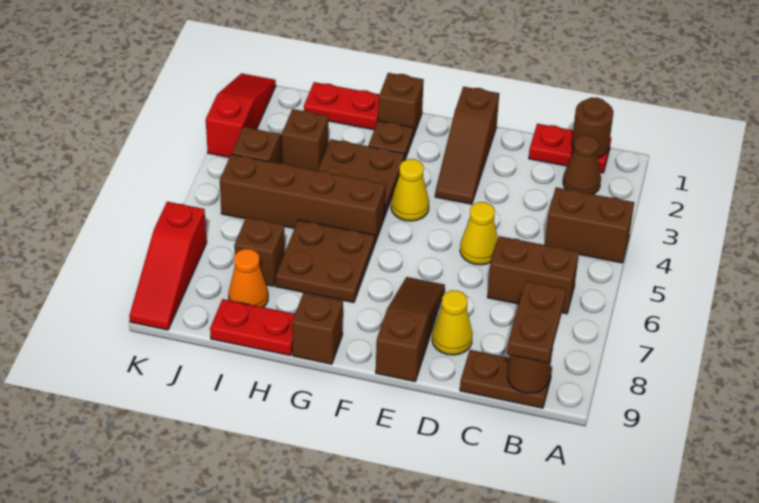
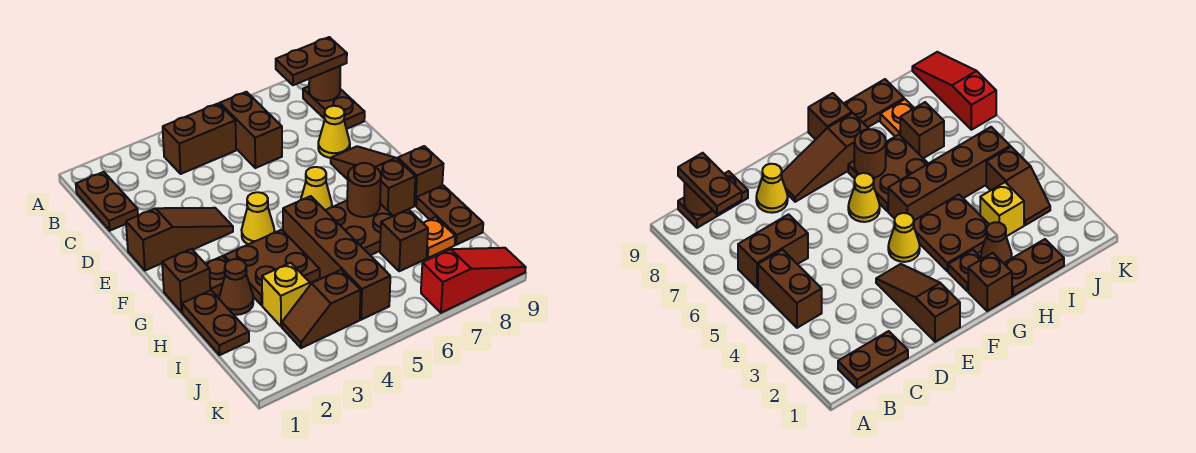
brown brick A4:B4 level 1 -> brown brick B4:B5 level 1
red plate B1:C1 level 1 -> brown plate B1:C1 level 1
brown round brick B1 level 2 -> brown round brick G7 level 2
brown cone B2 level 1 -> brown cone H2 level 1
yellow cone D5 level 1 -> yellow cone F6 level 1
brown slope E7:E9 level 1 top 9 -> brown slope E8:G8 level 1 top G
red plate H1:I1 level 1 -> brown plate H1:I1 level 1
red plate H9:I9 level 1 -> brown plate H9:I9 level 1
brown brick I3 level 1 -> yellow brick I3 level 1
orange cone I8 level 1 -> orange plate I8 level 1
red slope K1:K3 level 1 top 3 -> none

